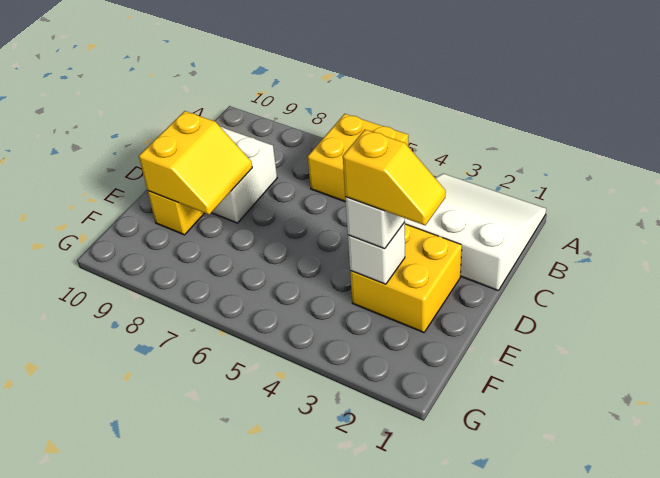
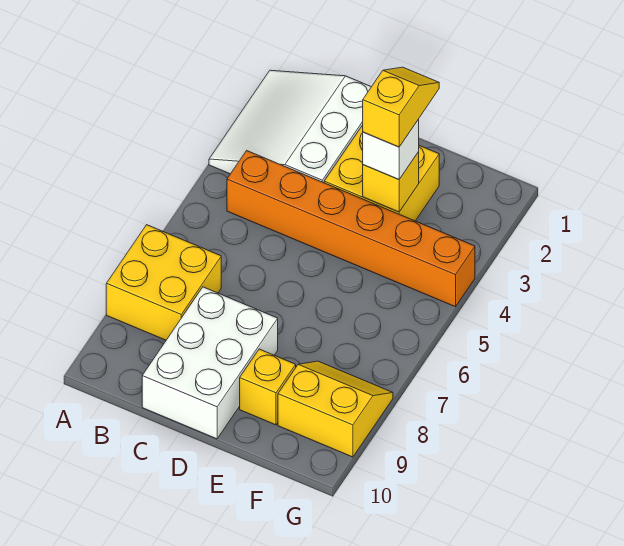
yellow brick A5:B6 level 1 -> yellow brick A7:B8 level 1
none -> orange brick B4:G4 level 1
yellow slope D8:E9 level 2 top 9 -> yellow slope F8:G9 level 1 top 9
white brick E3 level 2 -> yellow brick E3 level 2

